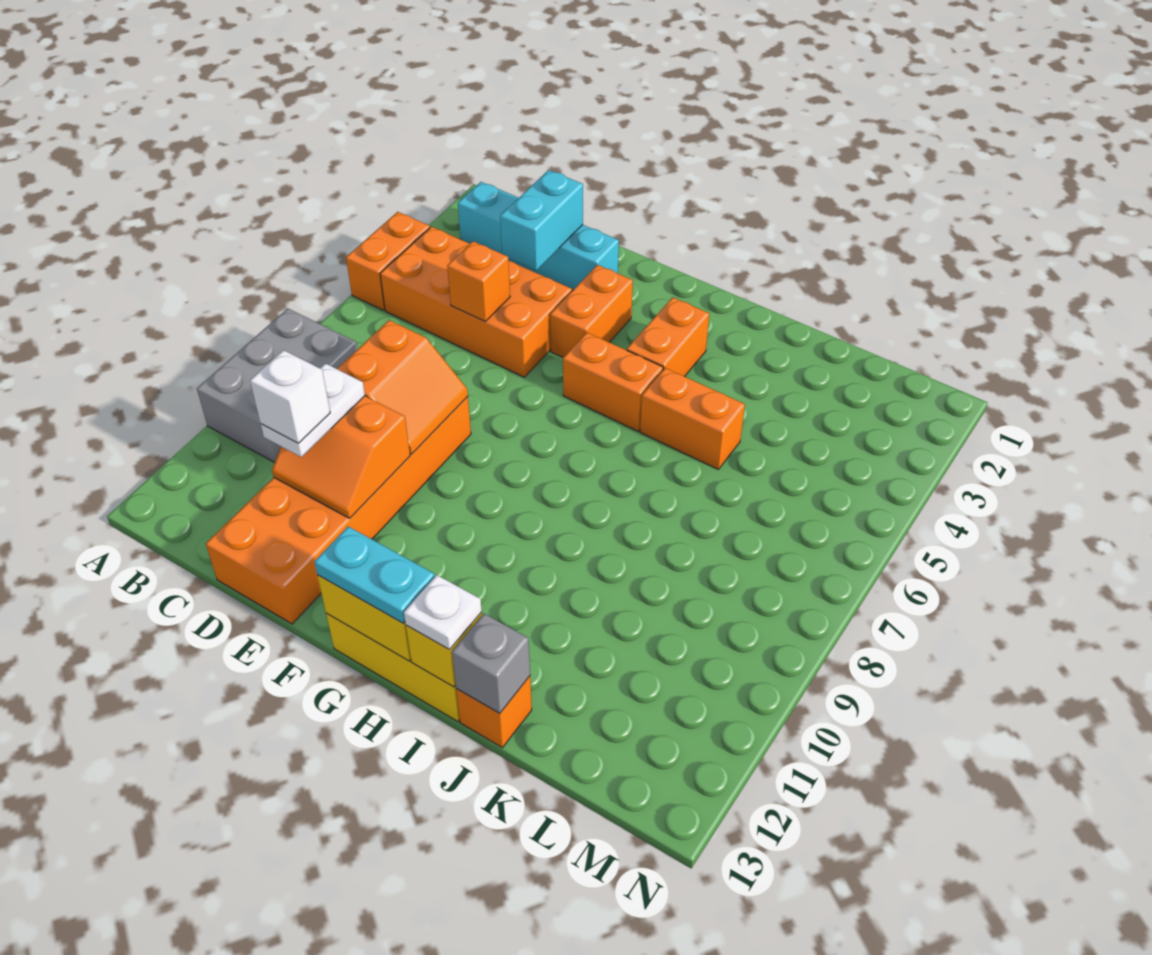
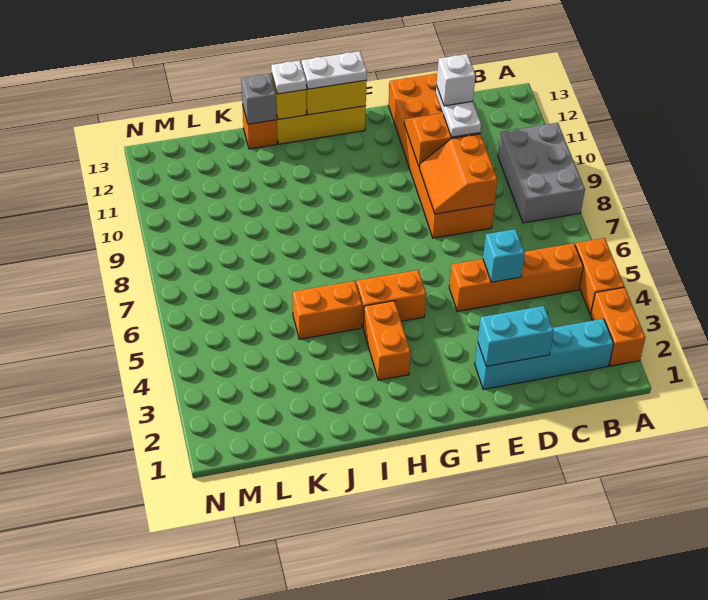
orange brick B4:E5 level 1 -> orange brick B5:E5 level 1
cyan brick D2:D3 level 2 -> cyan brick D2:E2 level 2
orange brick D5 level 2 -> cyan brick D5 level 2
orange brick F3:F4 level 1 -> orange brick A2:A3 level 1
cyan plate G13:H13 level 3 -> white plate G13:H13 level 3

